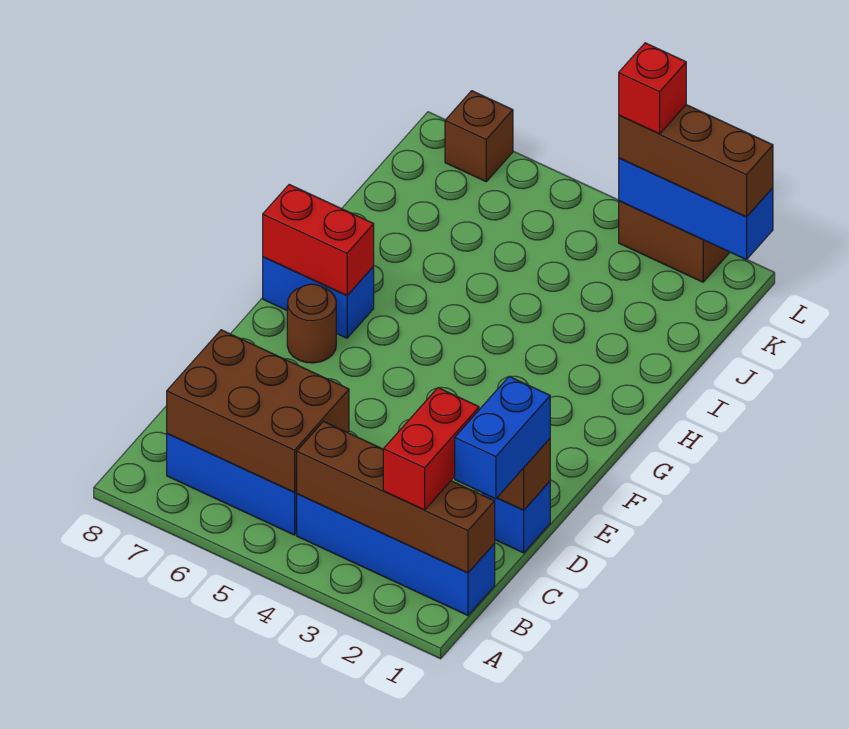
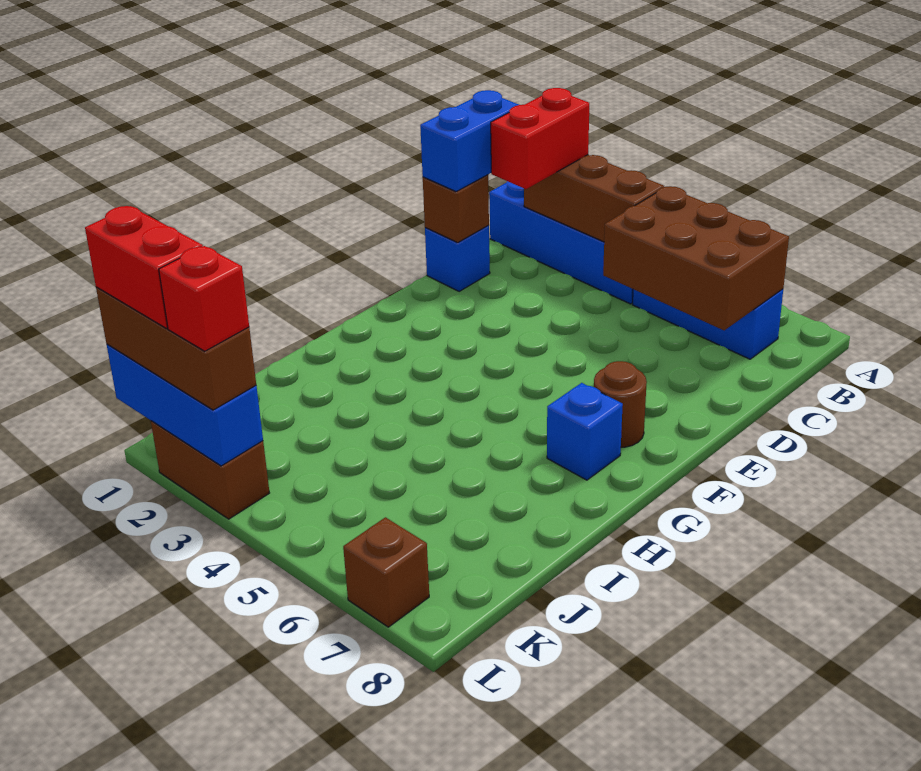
brown brick B1:B4 level 2 -> brown brick B2:B4 level 2
blue brick G7:G8 level 1 -> blue brick G7 level 1
red brick G7:G8 level 2 -> red brick L1:L2 level 4

